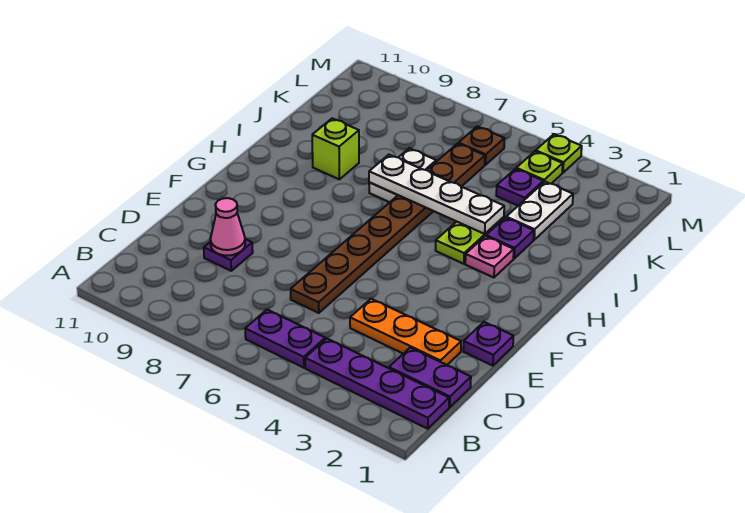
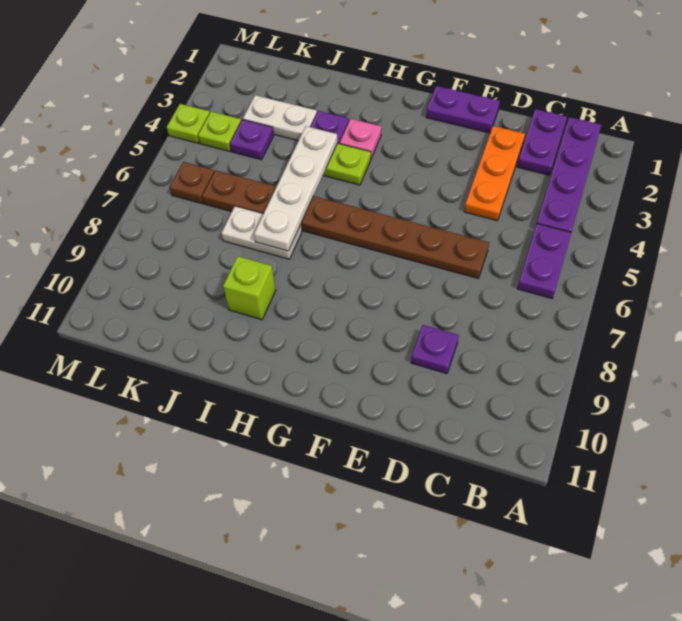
pink cone D9 level 2 -> none
purple plate E1 level 1 -> purple plate E1:F1 level 1

